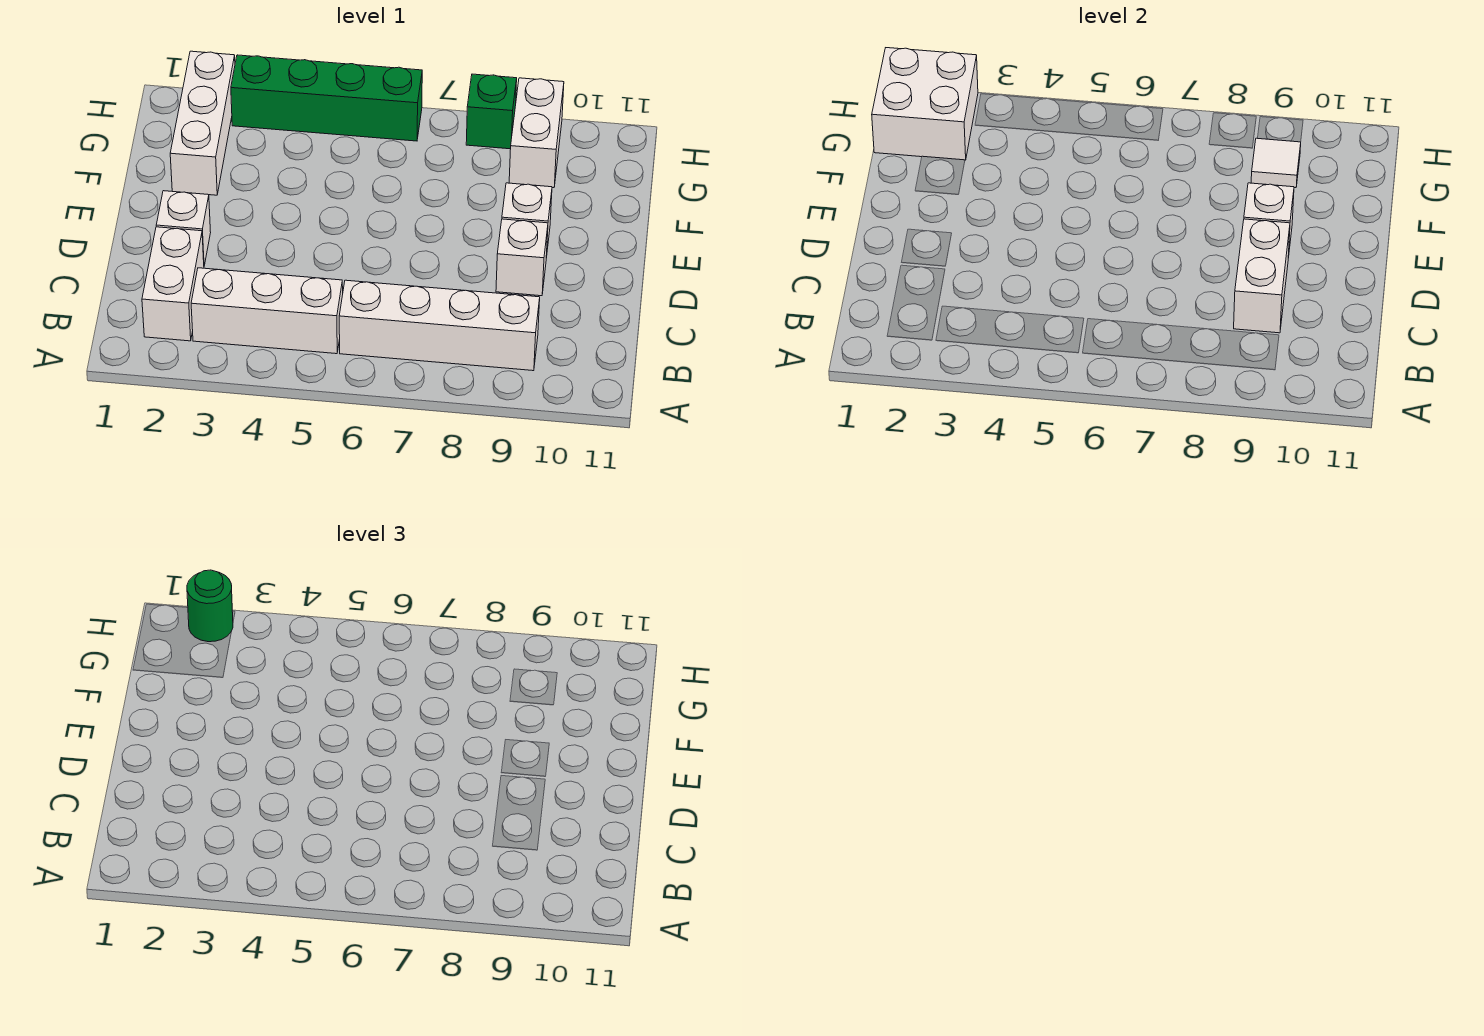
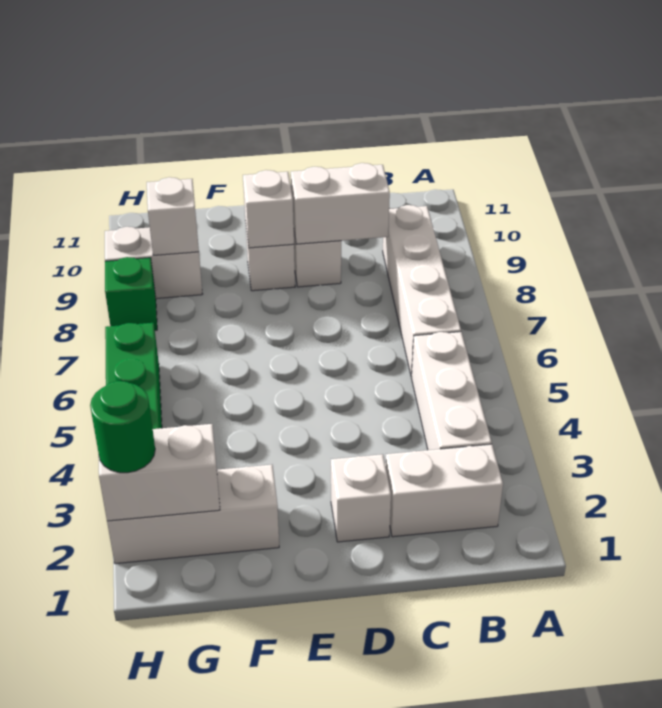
white brick G1:H2 level 2 -> white brick G2:H2 level 2
white tile G9 level 2 -> white brick G9 level 2

